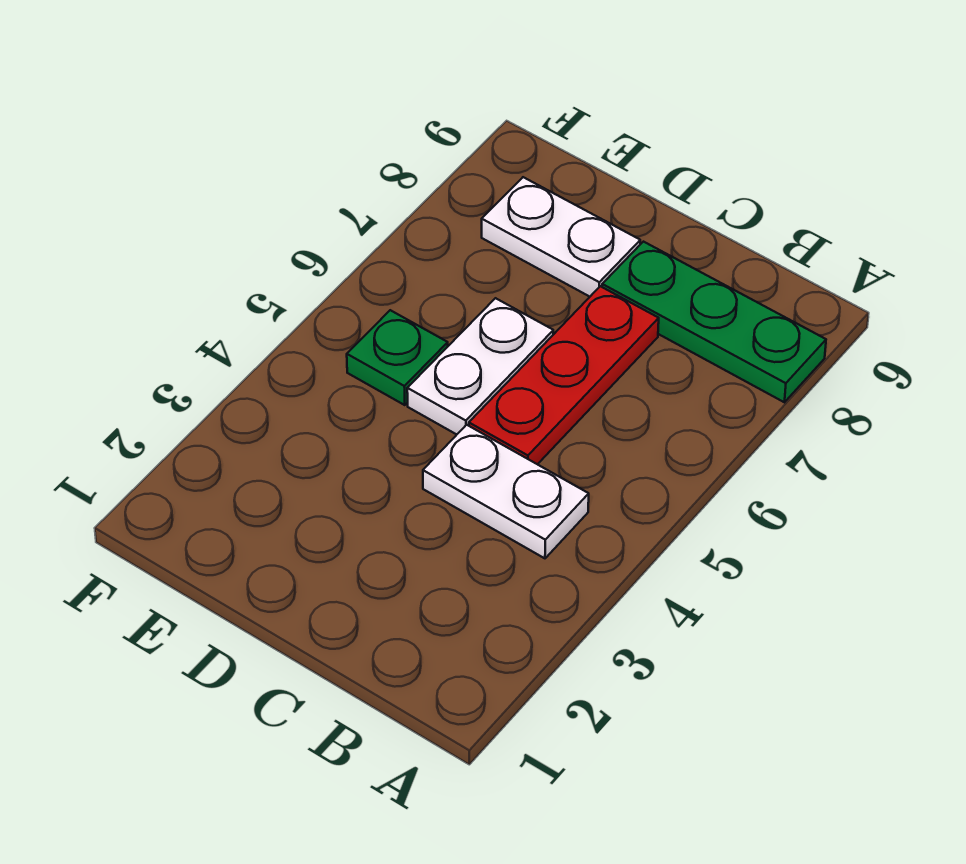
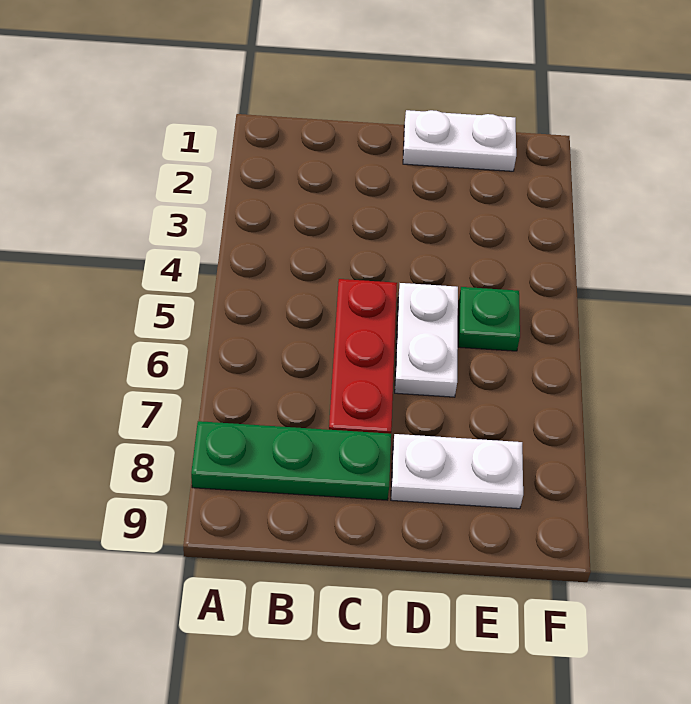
white plate B4:C4 level 1 -> white plate D1:E1 level 1

